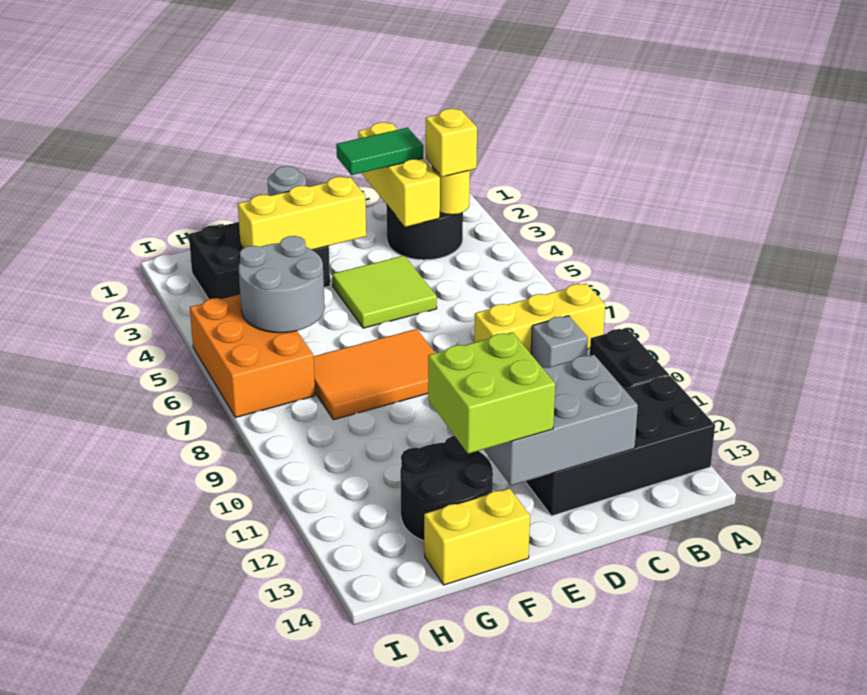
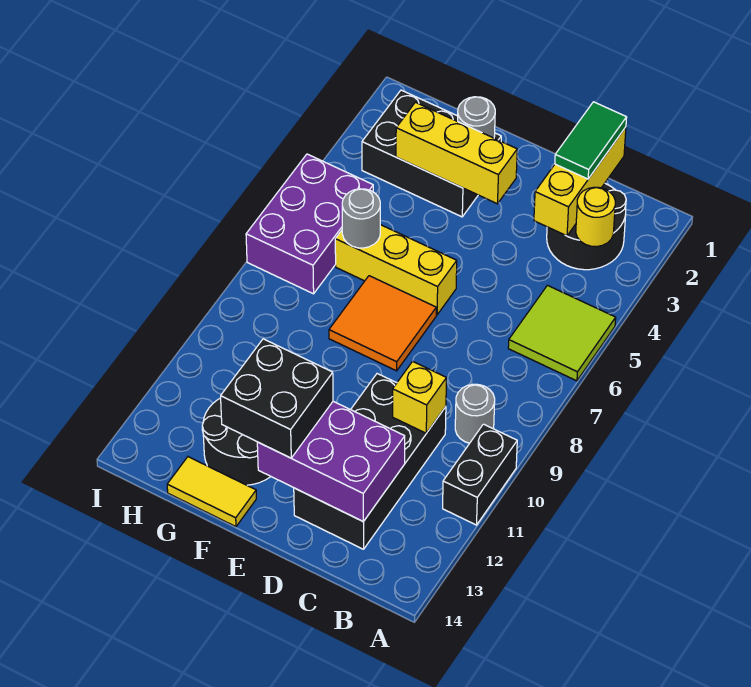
yellow brick A8:C8 level 1 -> yellow brick E6:G6 level 1
black brick A12:D13 level 1 -> black brick C10:D13 level 1
yellow brick B3 level 3 -> yellow brick C10 level 2
grey brick B9 level 1 -> grey round brick B9 level 1
green tile C2:D2 level 3 -> green tile C1:C2 level 3
grey brick C12:E13 level 2 -> purple brick C12:E13 level 2
lime tile D4:E5 level 1 -> lime tile A5:B6 level 1
orange tile E7:G8 level 1 -> orange tile E7:F8 level 1
lime brick E12:F13 level 3 -> black brick E12:F13 level 3
yellow brick F14:G14 level 1 -> yellow tile F14:G14 level 1
grey round brick G5:H6 level 2 -> grey round brick G6 level 2
orange brick H5:I7 level 1 -> purple brick H5:I7 level 1

